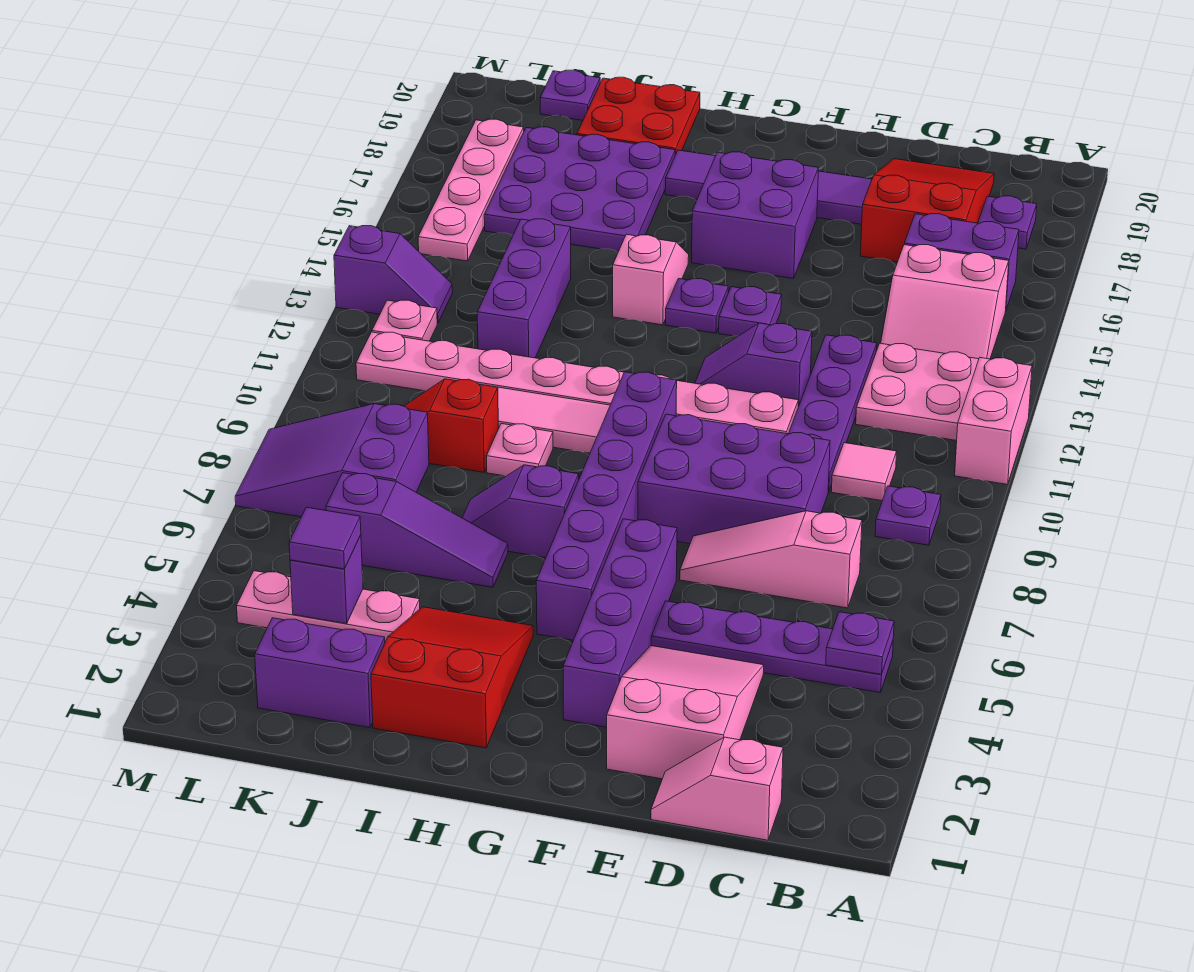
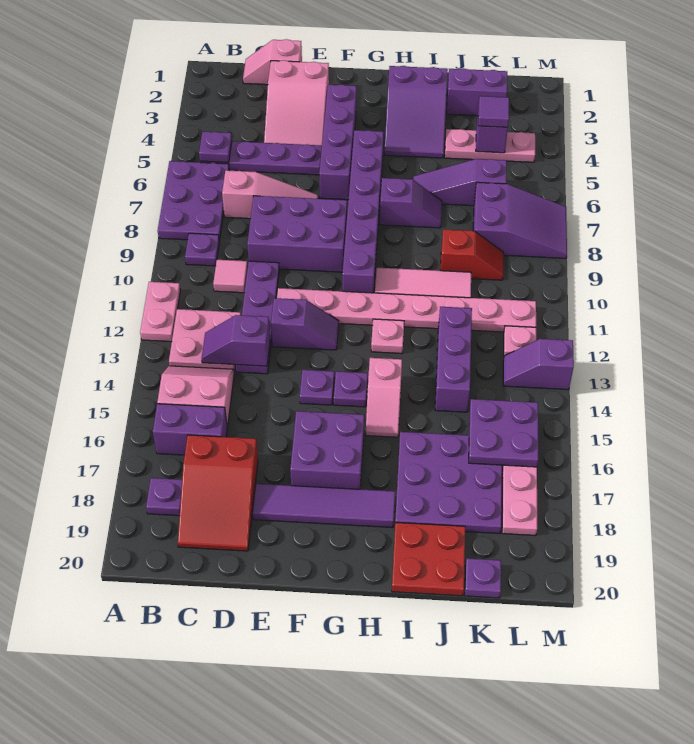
none -> purple plate A6:B8 level 1
pink brick A11:A12 level 1 -> pink plate A11:A12 level 1
pink slope C1:D1 level 1 top C -> pink slope C1:D1 level 1 top D
none -> purple slope C13:D13 level 2 top D
red slope H2:I4 level 1 top 2 -> purple slope H2:I4 level 1 top 2
pink plate I9 level 1 -> pink plate H12 level 1
none -> purple plate K15:L16 level 2

